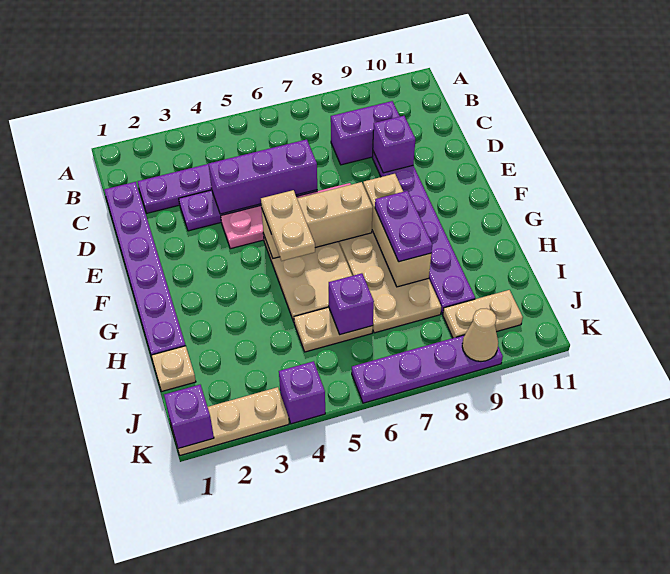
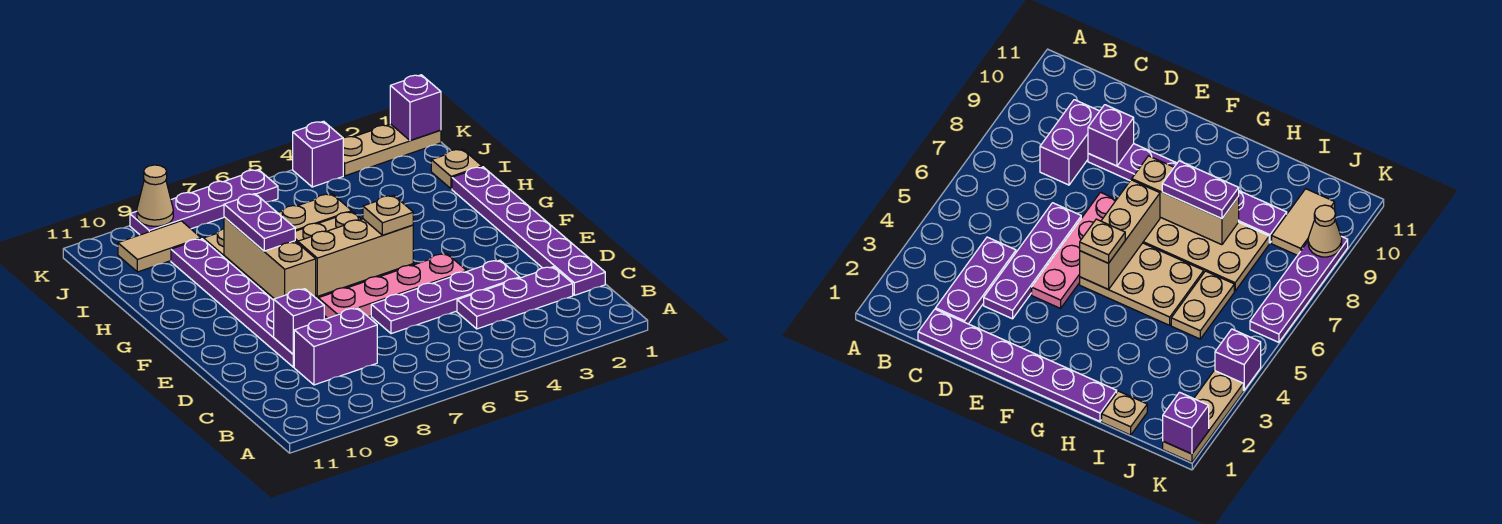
purple brick D4:D6 level 2 -> none
tan plate F5:G5 level 3 -> tan plate F5 level 3
purple brick I6 level 2 -> none
tan plate J9:J10 level 1 -> tan tile J9:J10 level 1

